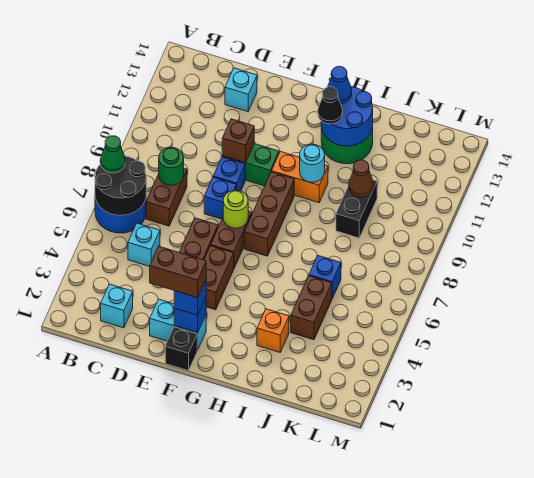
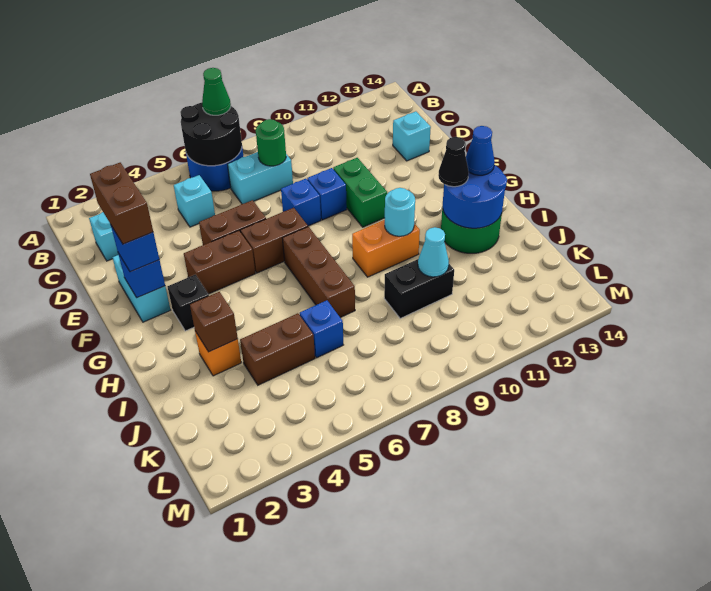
brown brick C7:C8 level 1 -> cyan brick C7:C8 level 1
brown brick E10 level 2 -> brown brick I3 level 2
black brick F1 level 1 -> black brick G3 level 1
lime round brick F7 level 2 -> none
brown brick G7:G9 level 1 -> brown brick G7:I7 level 1
orange brick G10:H10 level 1 -> orange brick H9:H10 level 1
brown cone J10 level 2 -> cyan cone J10 level 2

